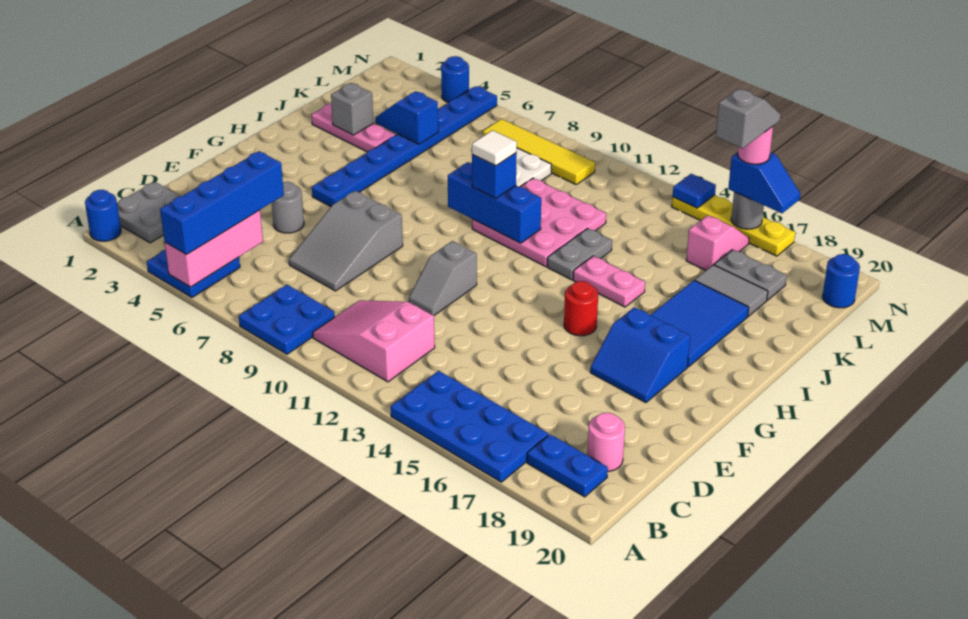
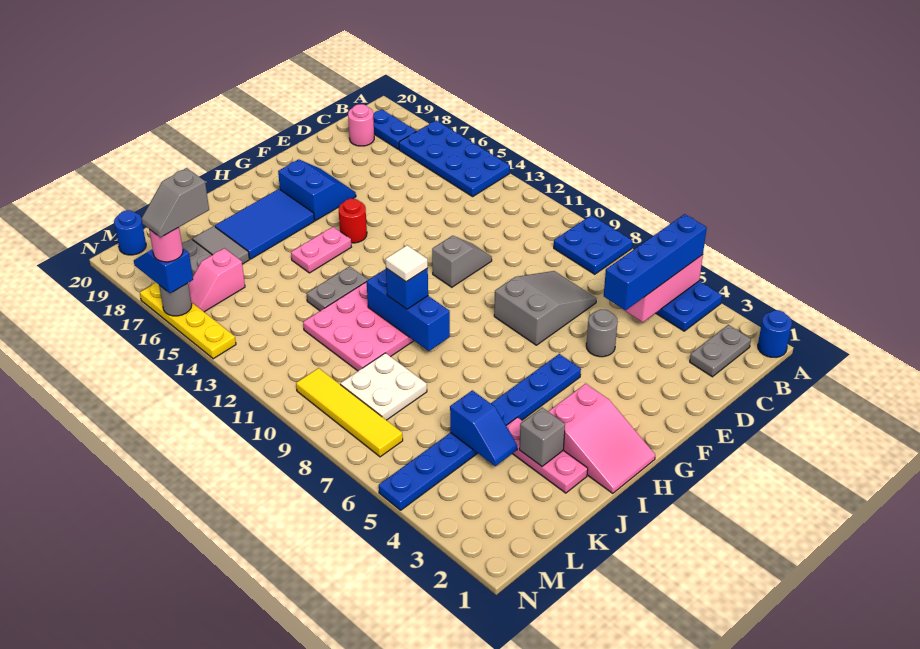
grey plate B1:C2 level 1 -> grey plate B2:C2 level 1
pink slope B10:C12 level 1 top 12 -> pink slope H1:I3 level 1 top 3
pink plate I14:I15 level 1 -> pink plate H15:I15 level 1
blue round brick N4 level 1 -> none
blue tile N14 level 2 -> none

